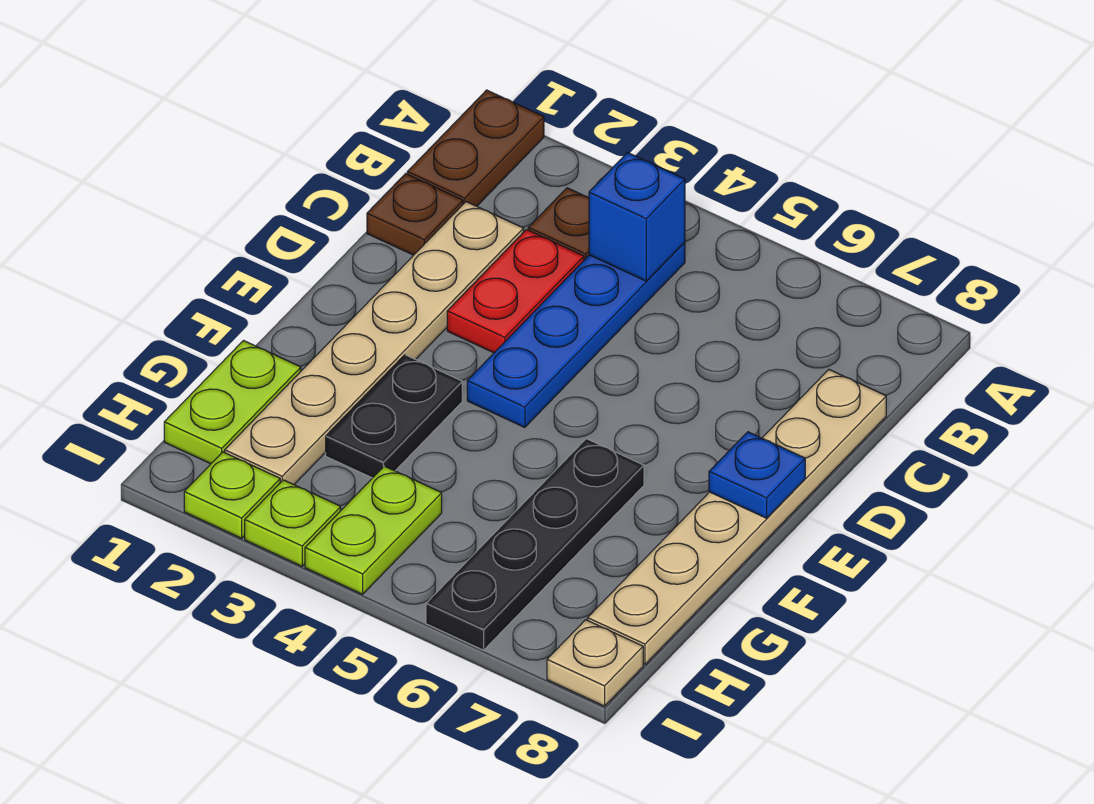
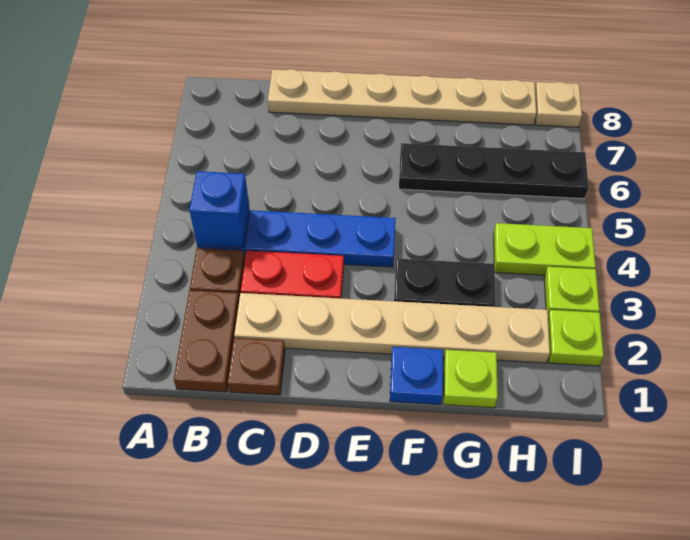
brown plate A1:B1 level 1 -> brown plate B1:B2 level 1
blue plate E8 level 2 -> blue plate F1 level 1
lime plate G1:H1 level 1 -> lime plate G1 level 1

